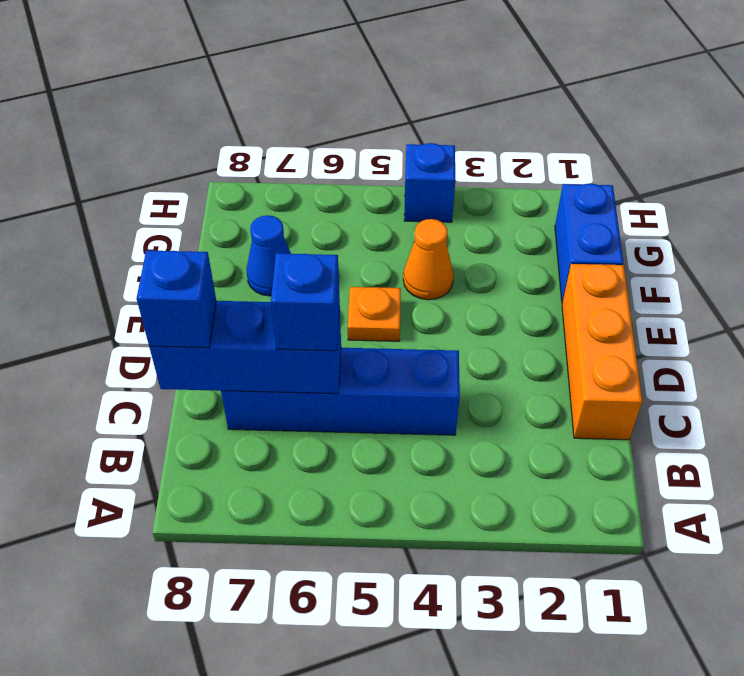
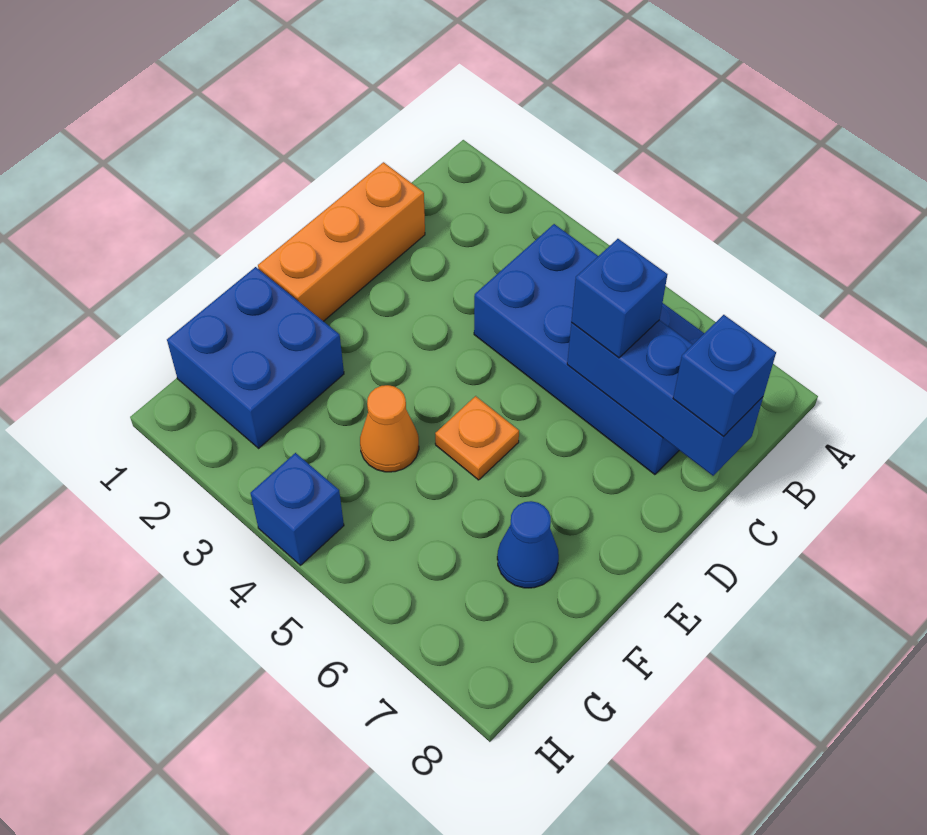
blue brick C4:C7 level 1 -> blue brick B4:C7 level 1
blue brick F1:G1 level 1 -> blue brick F1:G2 level 1

